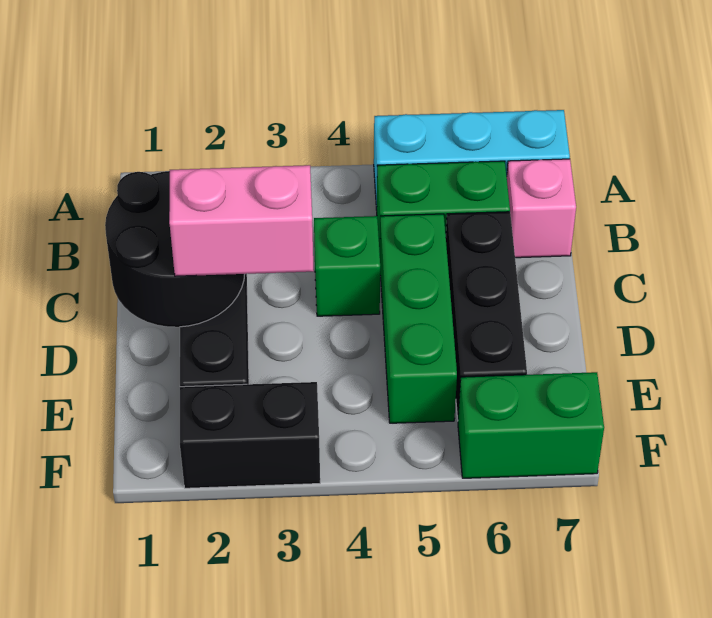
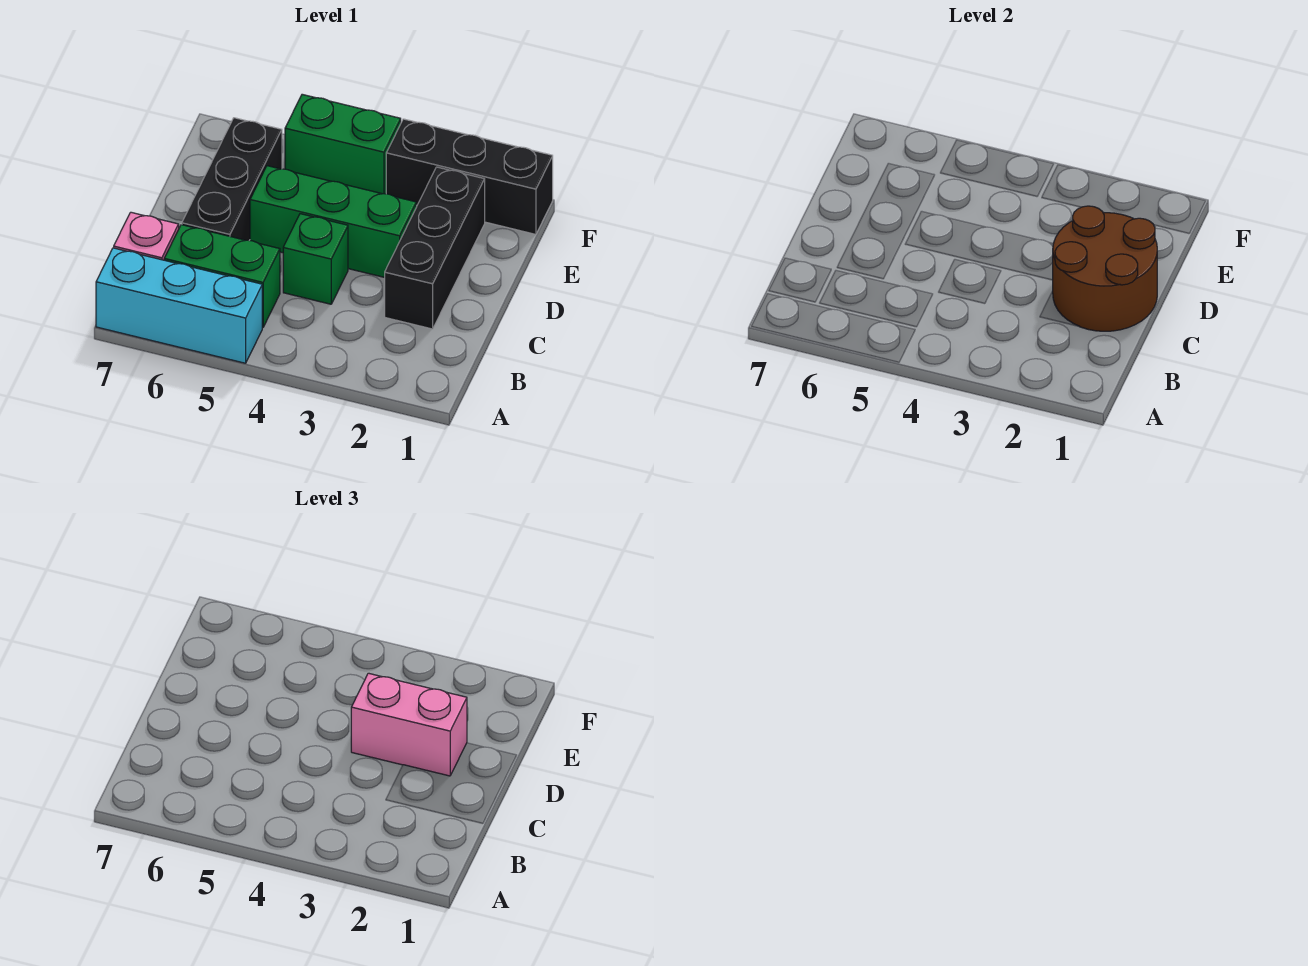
black round brick C1:D2 level 2 -> brown round brick C1:D2 level 2
green brick C5:E5 level 1 -> green brick D3:D5 level 1
black brick F2:F3 level 1 -> black brick F1:F3 level 1
green brick F6:F7 level 1 -> green brick F4:F5 level 1

